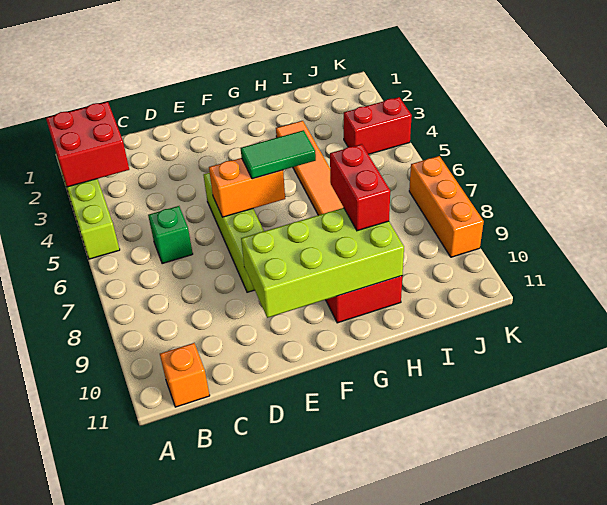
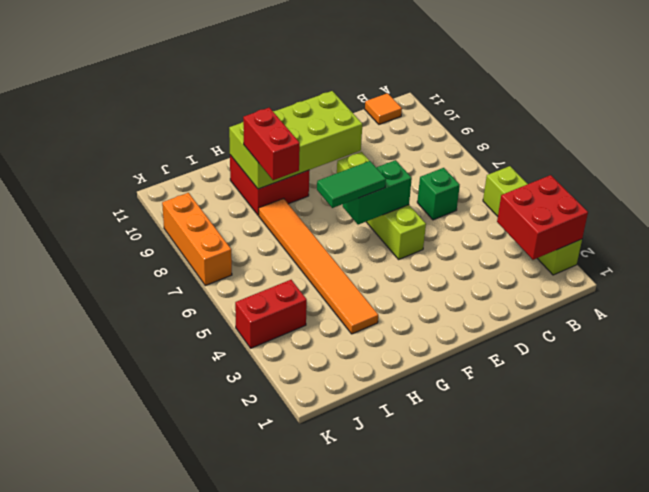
orange brick B11 level 1 -> orange tile B11 level 1
orange brick E6:F6 level 2 -> green brick E6:F6 level 2

